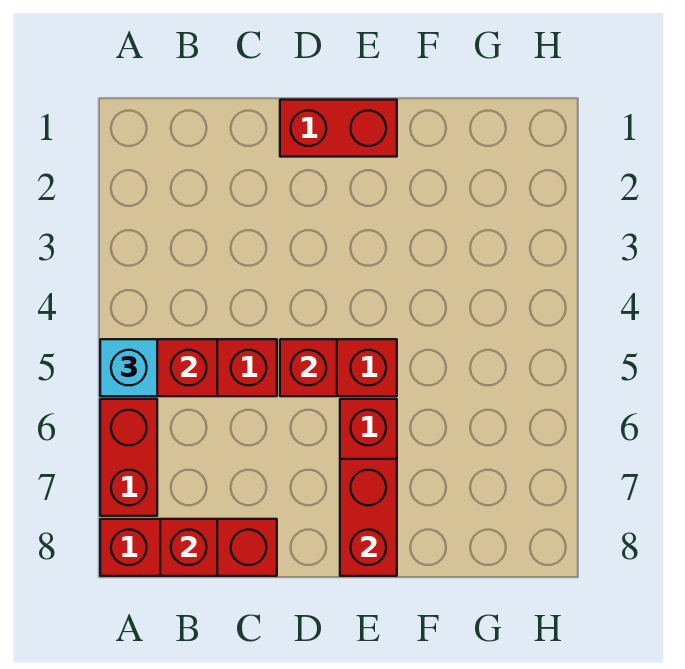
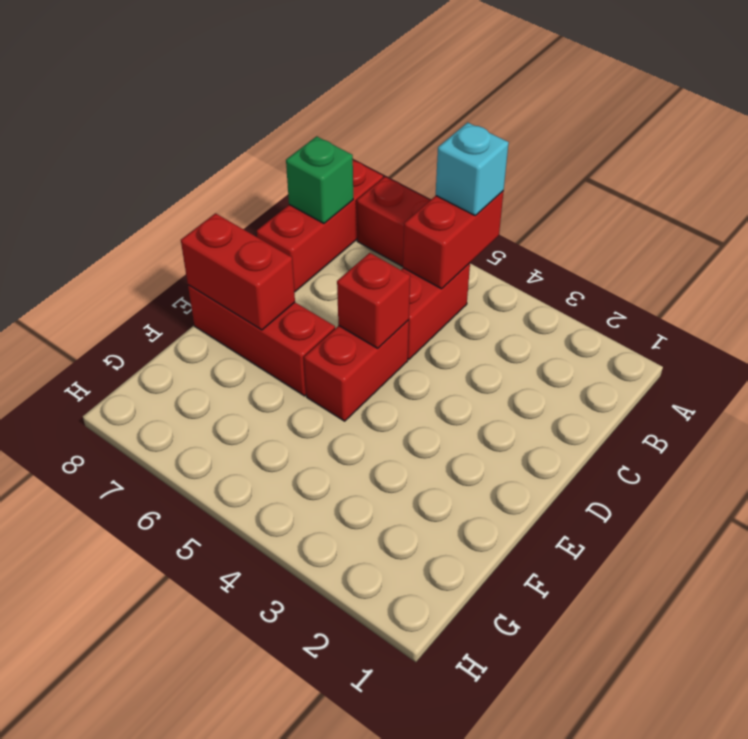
red brick B8 level 2 -> green brick B8 level 2
red brick D1:E1 level 1 -> none

